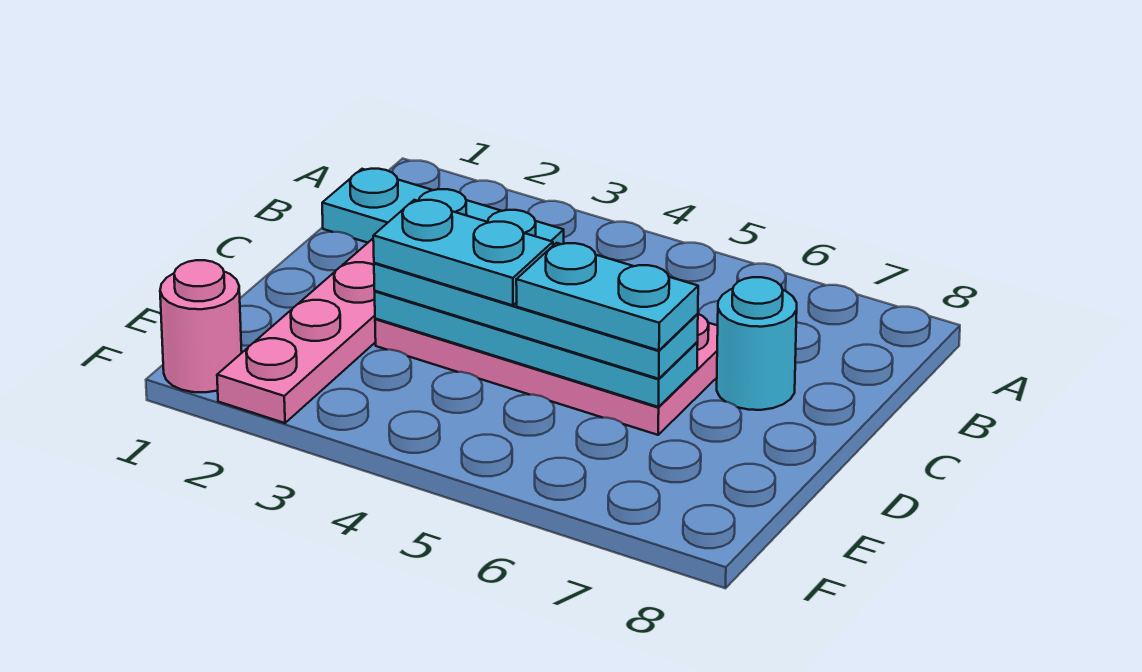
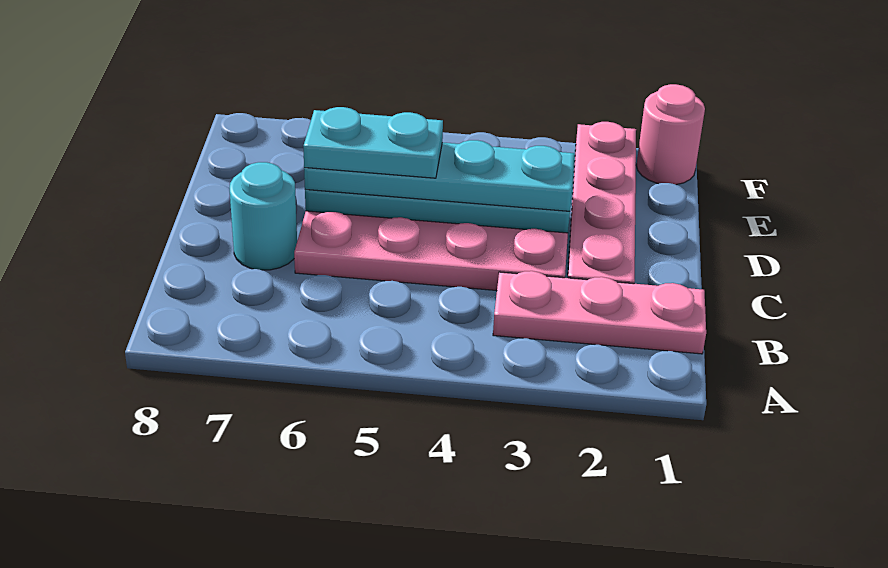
cyan plate B1:B3 level 1 -> pink plate B1:B3 level 1
cyan plate D3:D4 level 4 -> none

